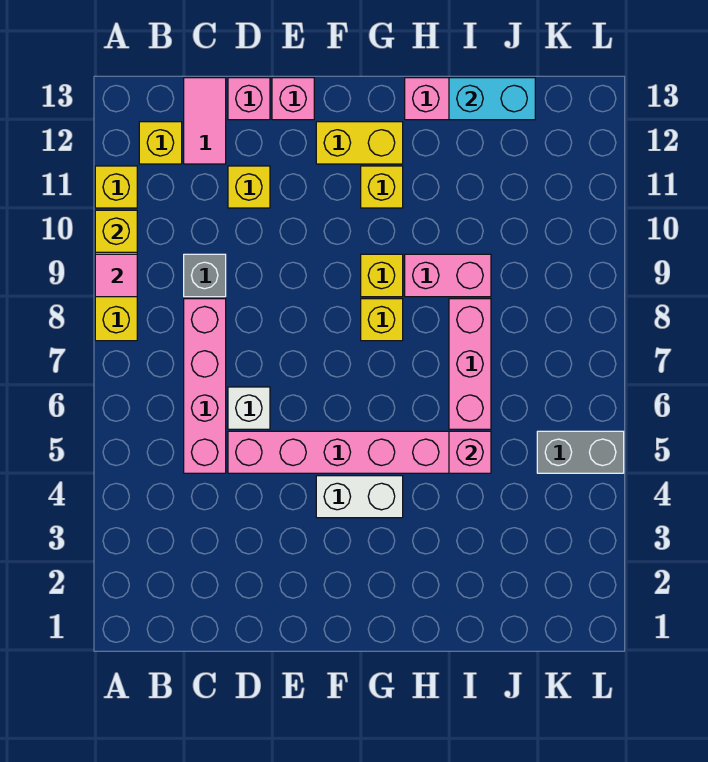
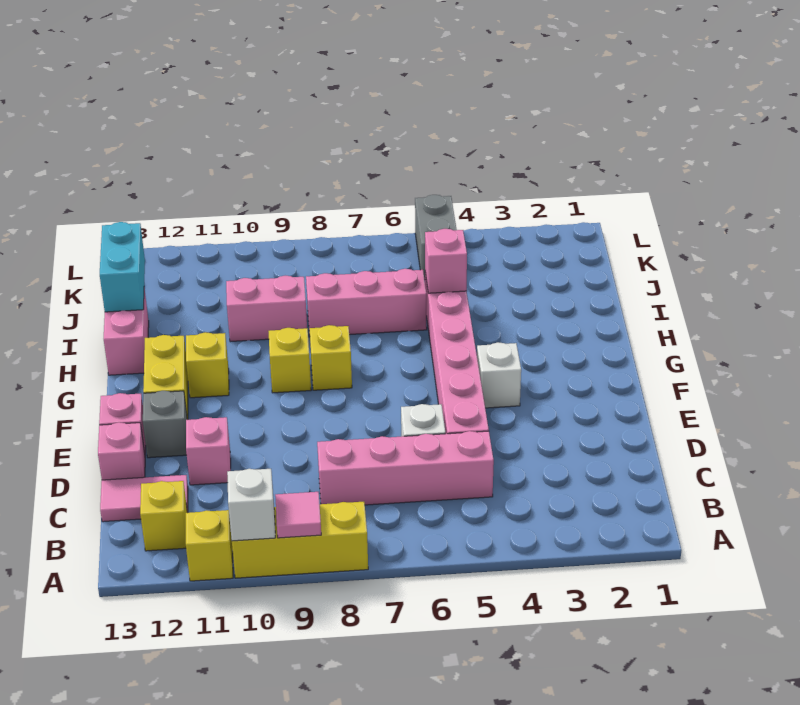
yellow brick A10 level 2 -> white brick A10 level 2
grey brick C9 level 1 -> grey brick E12 level 1
yellow brick D11 level 1 -> pink brick D11 level 1
white brick F4:G4 level 1 -> white brick F4 level 1
pink brick H9:I9 level 1 -> pink brick I9:I10 level 1

